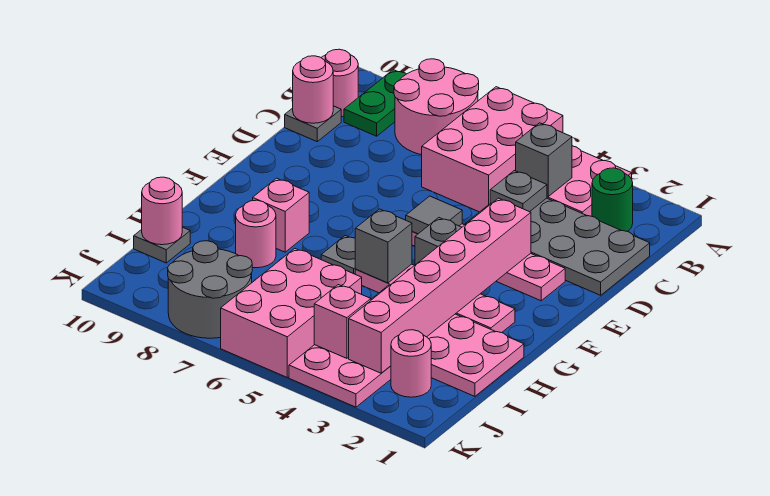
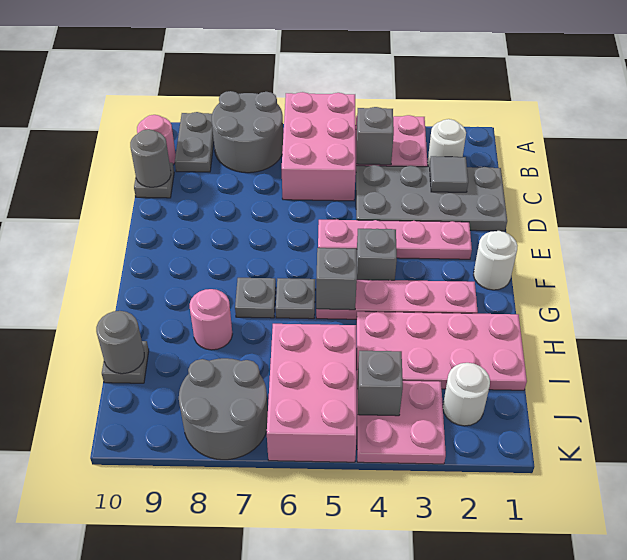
pink round brick A7:B8 level 1 -> grey round brick A7:B8 level 1
green plate A9:B9 level 1 -> grey plate A9:B9 level 1
green round brick B2 level 1 -> white round brick B2 level 1
grey plate C4 level 2 -> grey plate G7 level 1
pink round brick C10 level 2 -> grey round brick C10 level 2
pink brick E3:J3 level 2 -> none
grey tile E5 level 2 -> grey tile C2 level 2
none -> white round brick F1 level 1
pink brick G8 level 1 -> none
pink round brick I10 level 2 -> grey round brick I10 level 2
pink round brick J2 level 1 -> white round brick J2 level 1
pink brick J4 level 2 -> grey brick J4 level 2

